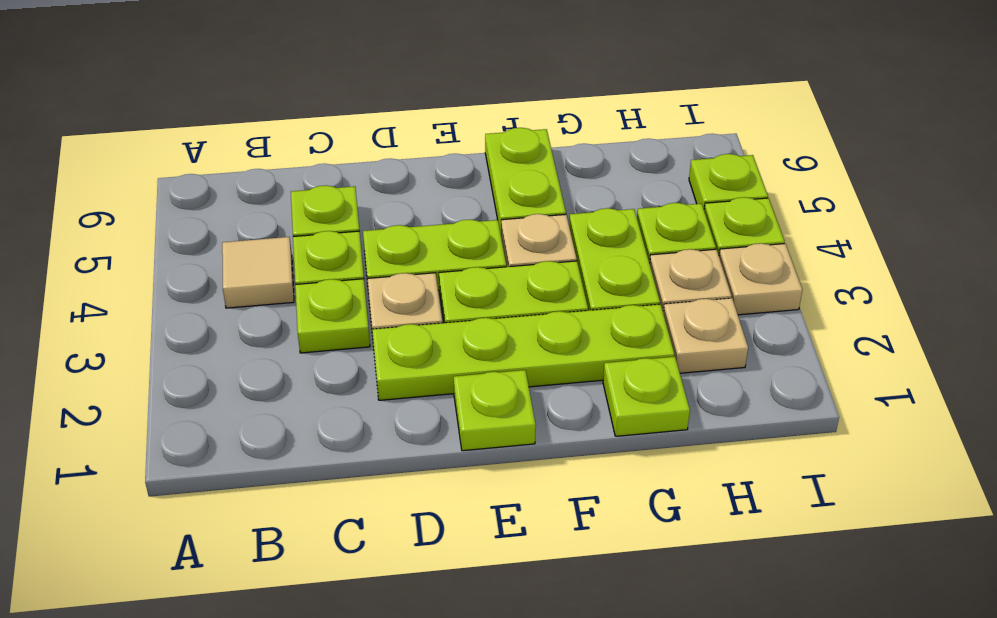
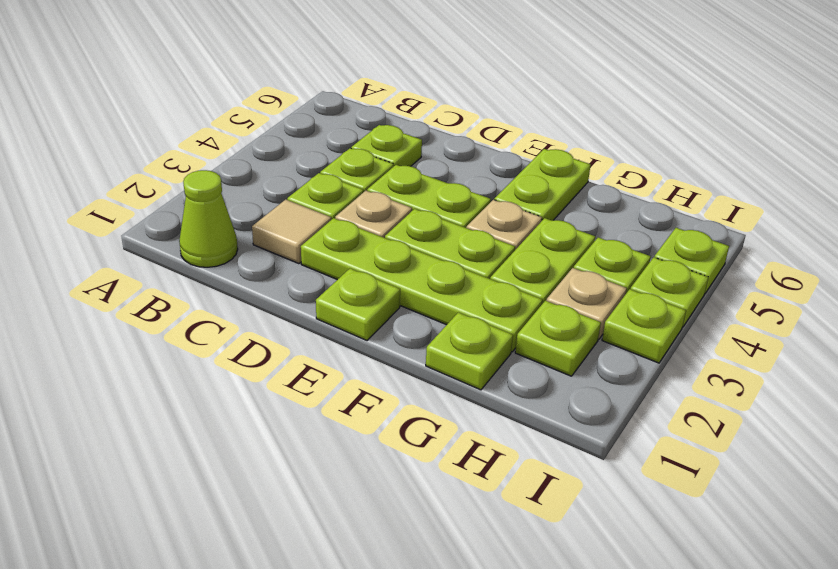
none -> lime cone B1 level 1
tan tile B4 level 1 -> tan tile C2 level 1
tan plate H2 level 1 -> lime plate H2 level 1
tan plate I3 level 1 -> lime plate I3 level 1

